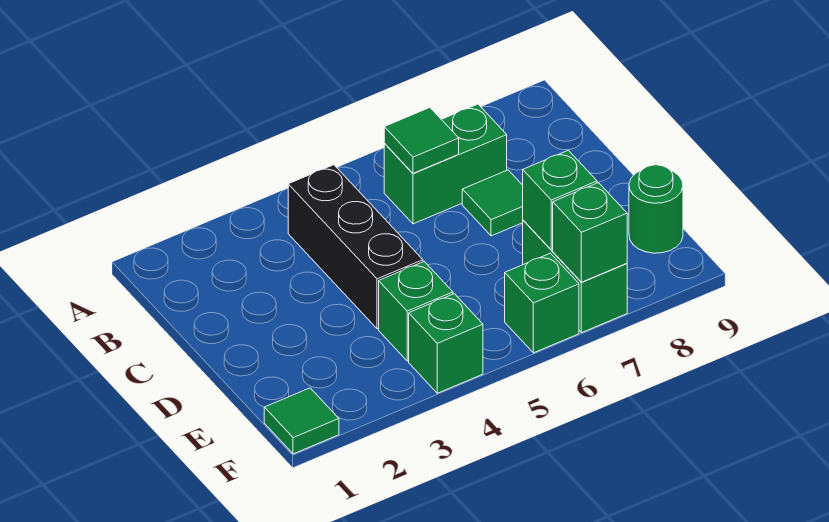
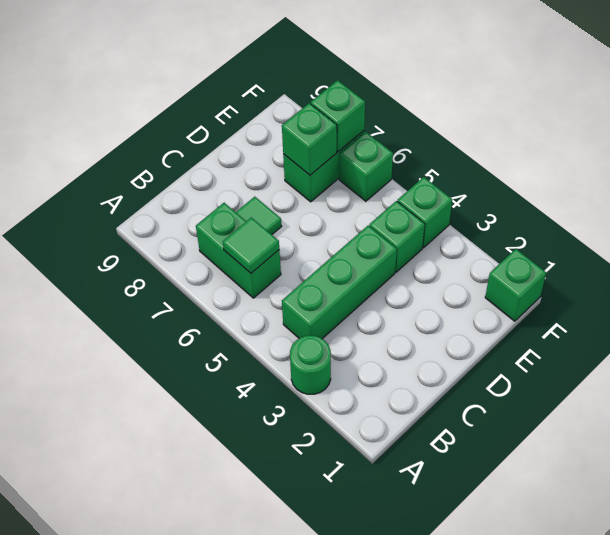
black brick B4:D4 level 1 -> green brick B4:D4 level 1
green round brick E9 level 1 -> green round brick A3 level 1
green tile F1 level 1 -> green brick F1 level 1

